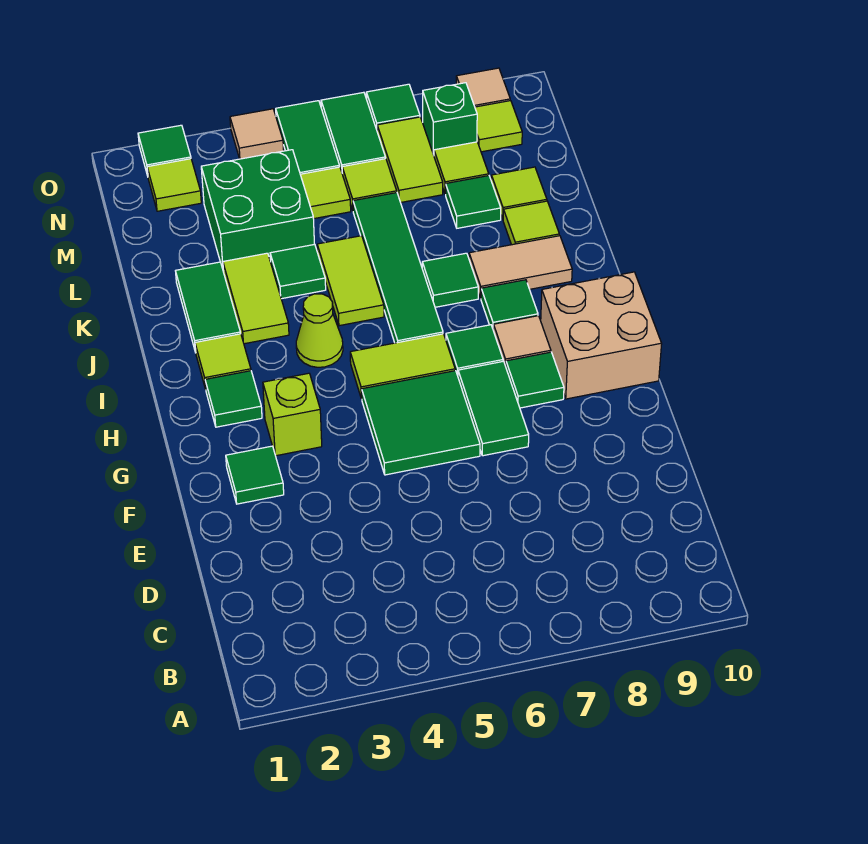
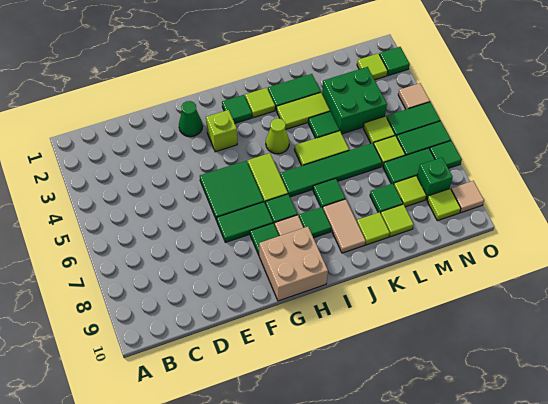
green tile F2 level 1 -> green cone F2 level 1
lime tile M7:N7 level 1 -> green tile M7:N7 level 1

